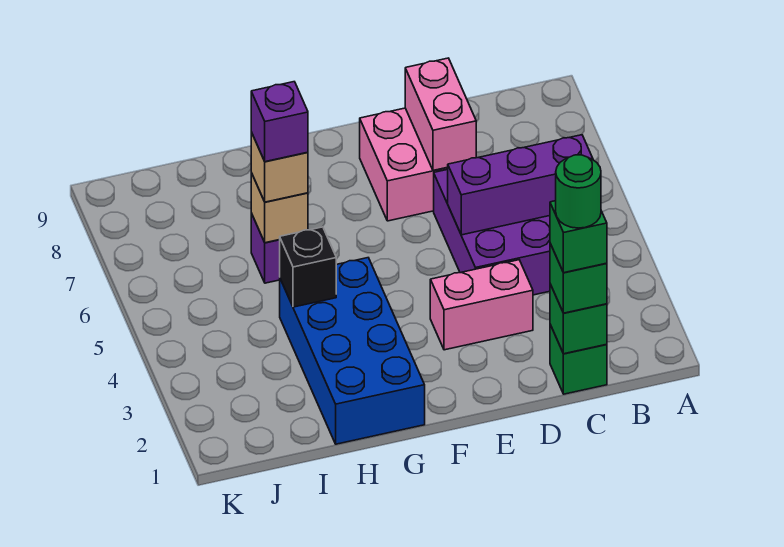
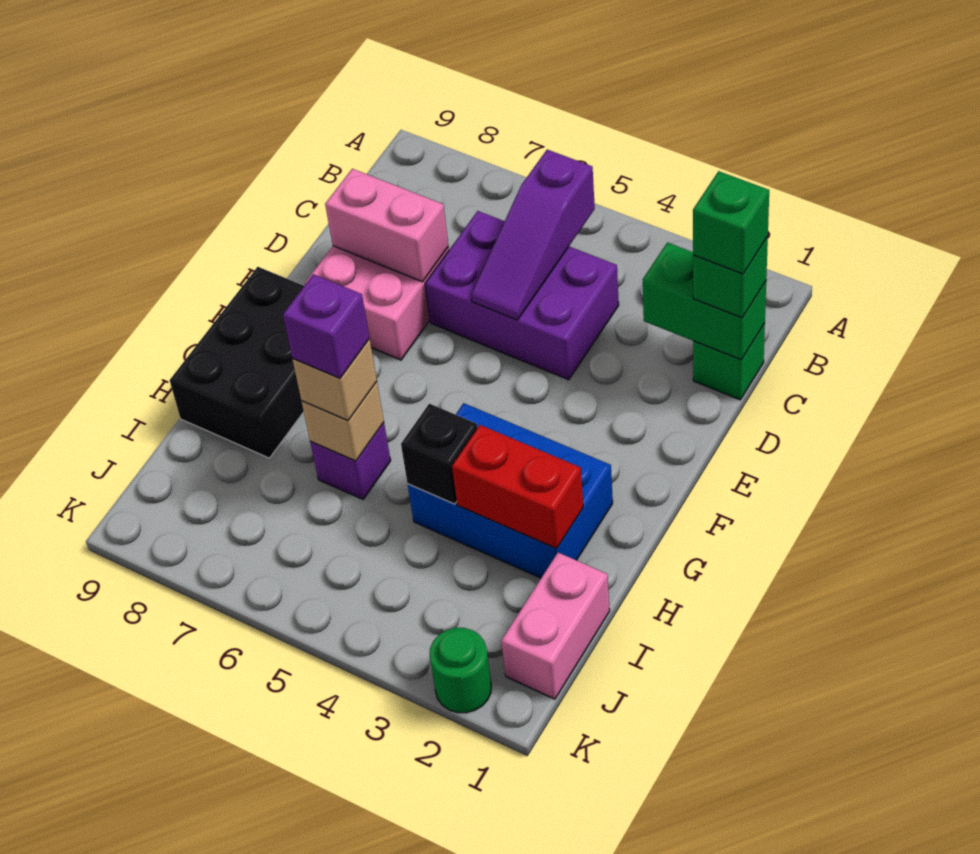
purple brick B5:D5 level 2 -> purple slope B5:D5 level 2 top B
green brick C1 level 2 -> green brick C1:C2 level 2
green round brick C1 level 5 -> green round brick K2 level 1
pink brick D3:E3 level 1 -> pink brick I1:J1 level 1
none -> black brick F8:H9 level 1
blue brick G1:H4 level 1 -> blue brick G2:H4 level 1
none -> red brick H2:H3 level 2

